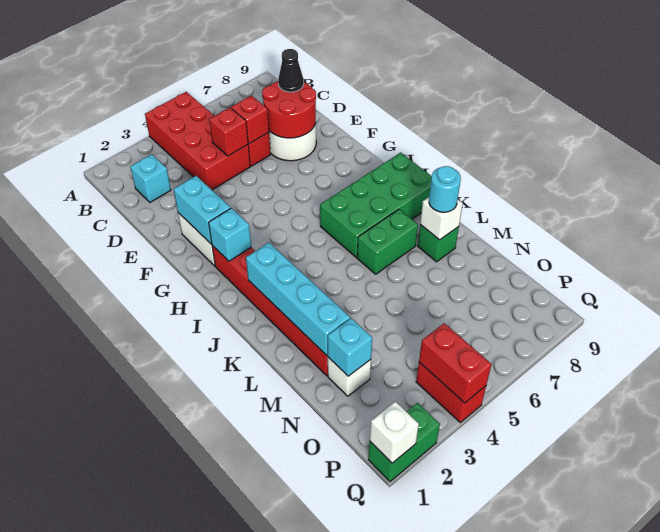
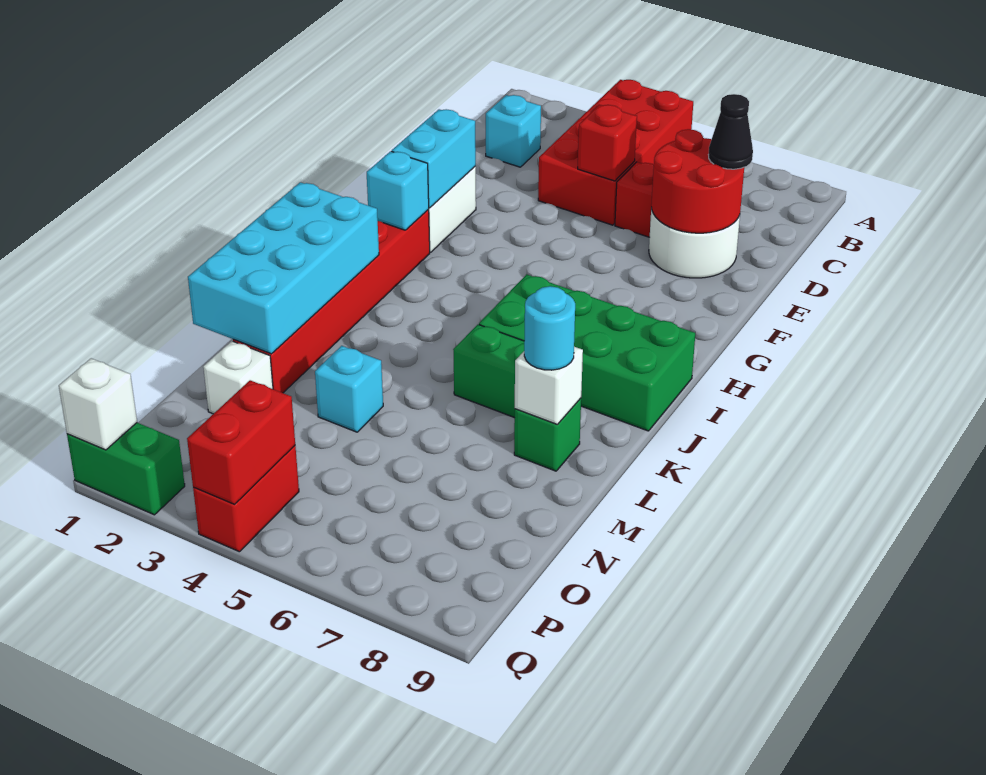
red brick D6 level 2 -> none
cyan brick J2:M2 level 2 -> cyan brick J1:M2 level 2
cyan brick N2 level 2 -> cyan brick M4 level 1

